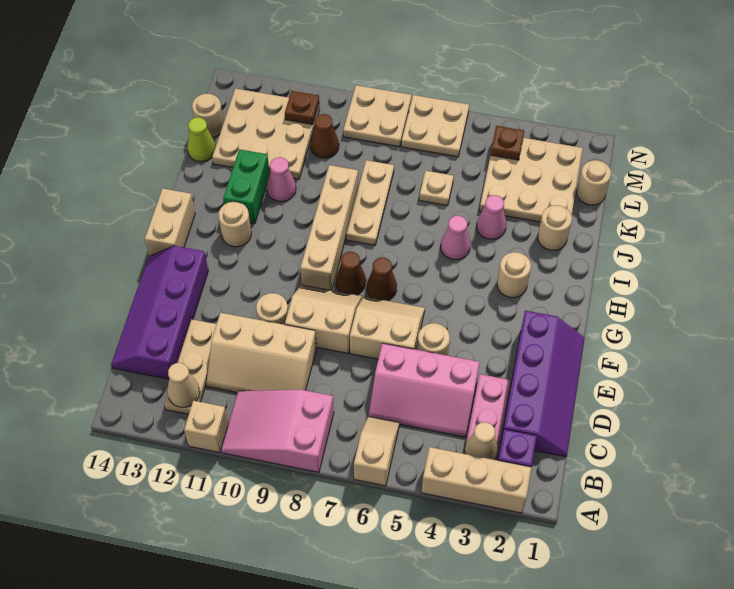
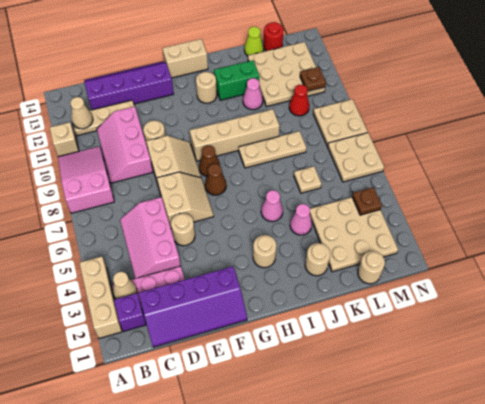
tan slope A6:B6 level 1 top A -> none
tan slope C9:D11 level 1 top D -> pink slope C9:D11 level 1 top D
brown cone L10 level 1 -> red cone L10 level 1
tan round brick L14 level 1 -> red round brick L14 level 1

